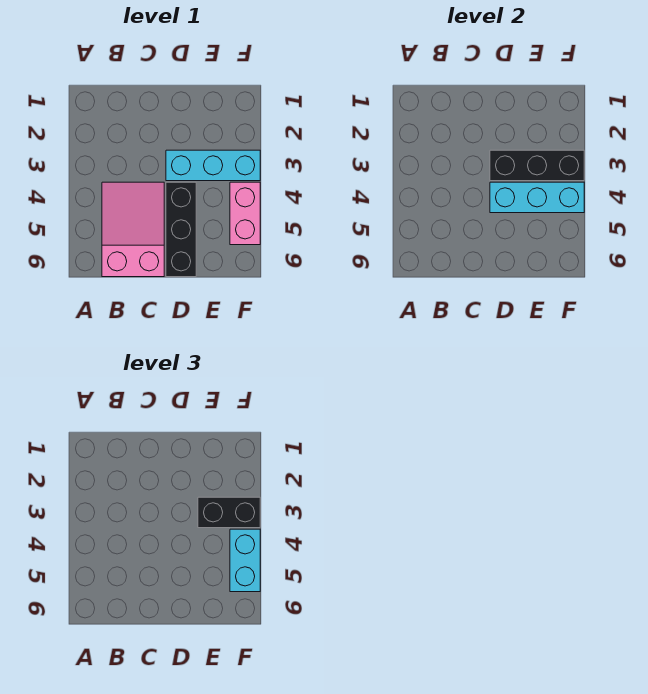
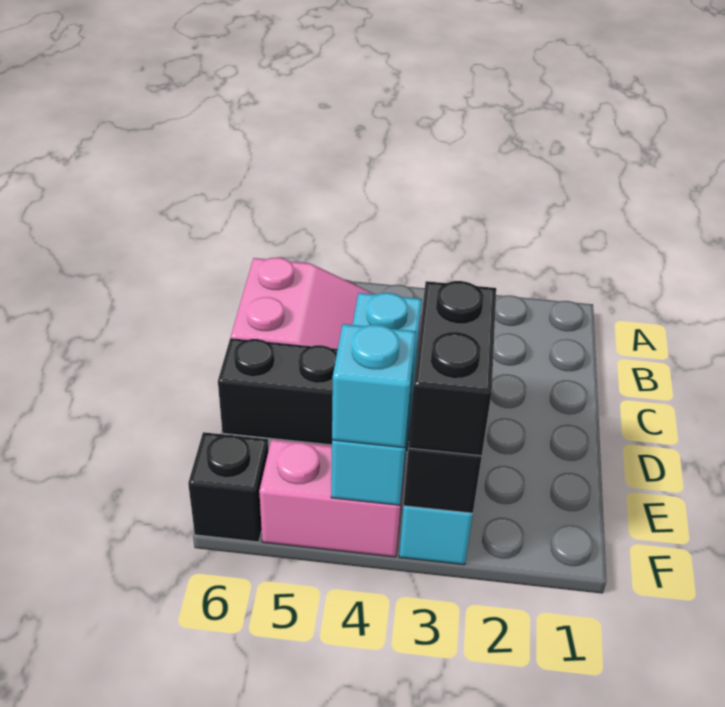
cyan brick F4:F5 level 3 -> cyan brick F4 level 3
none -> black brick F6 level 1

